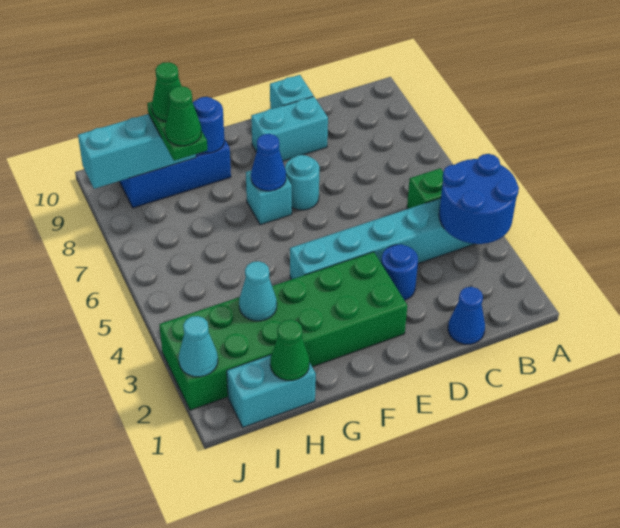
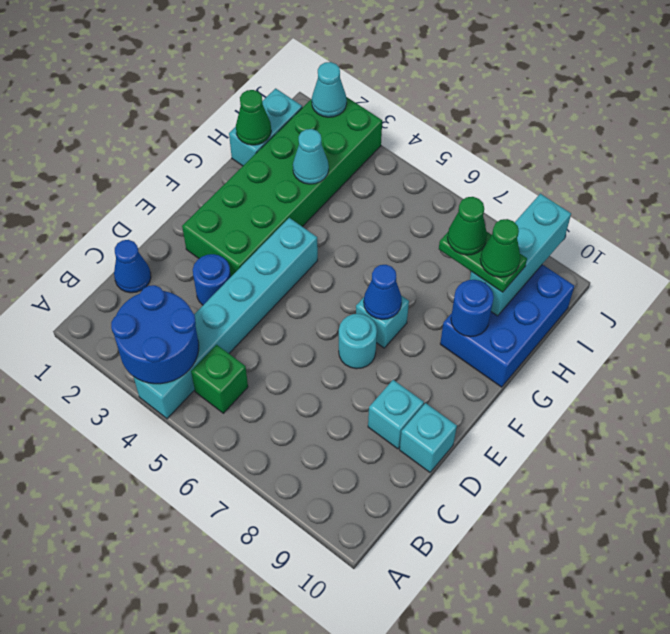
cyan brick D9:E9 level 1 -> cyan brick D9 level 1

